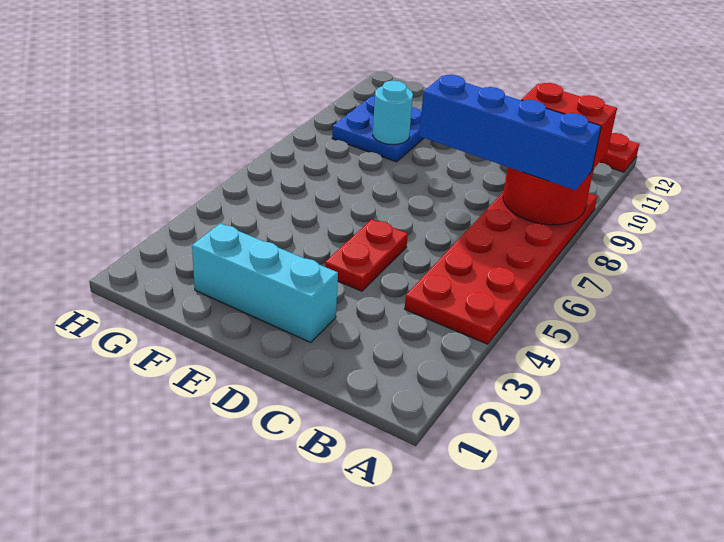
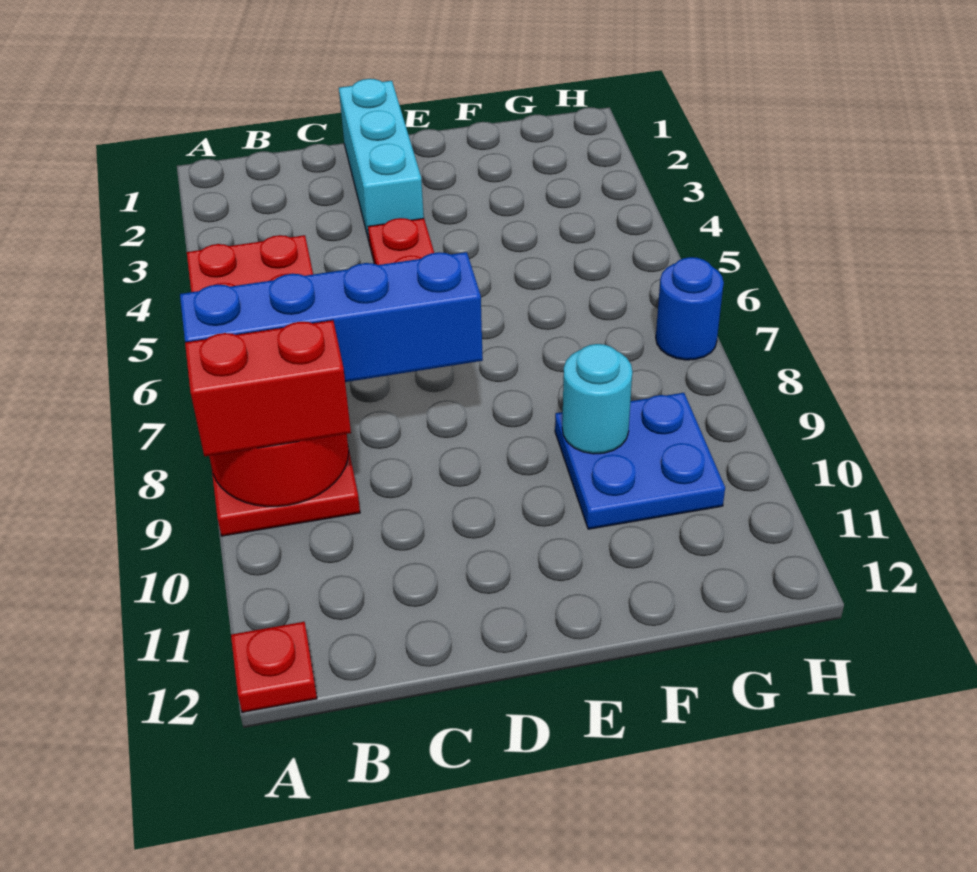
cyan brick D2:F2 level 1 -> cyan brick D1:D3 level 1
none -> blue round brick H7 level 1

